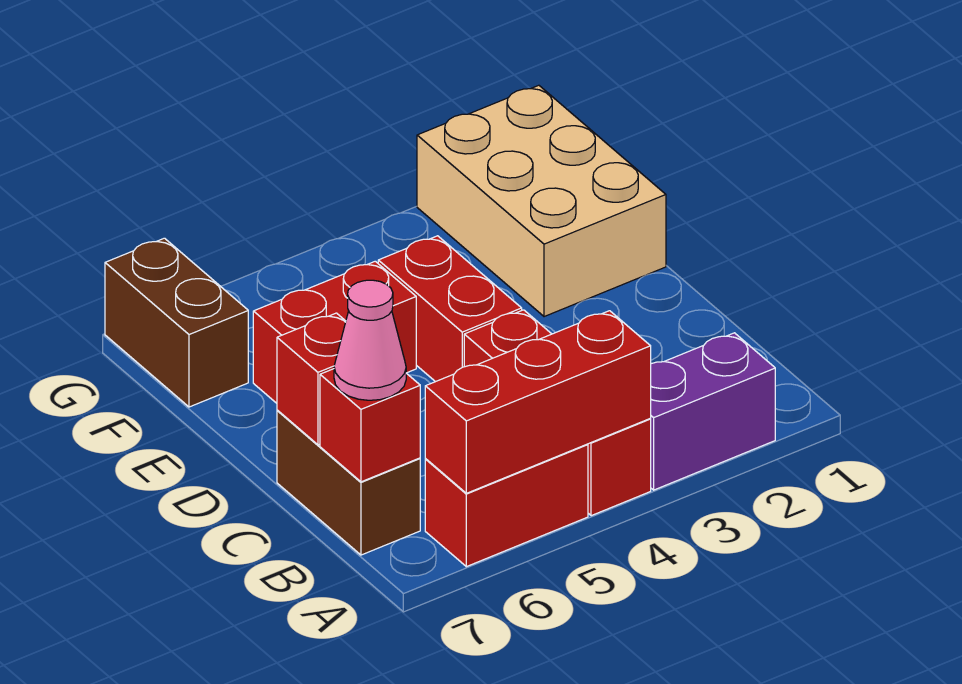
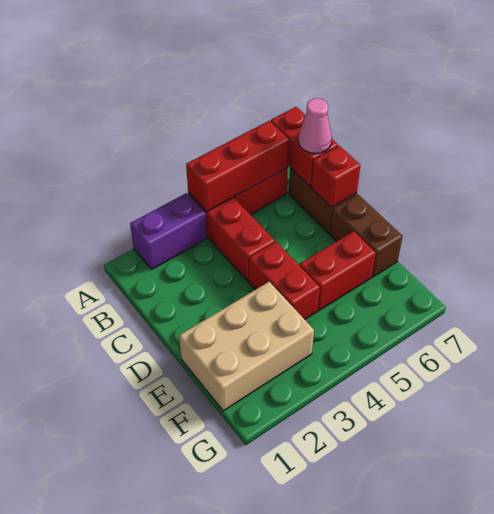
red brick B7 level 2 -> red brick A7:B7 level 2
tan brick E1:G2 level 1 -> tan brick E1:F3 level 1
brown brick F7:G7 level 1 -> brown brick D7:E7 level 1

